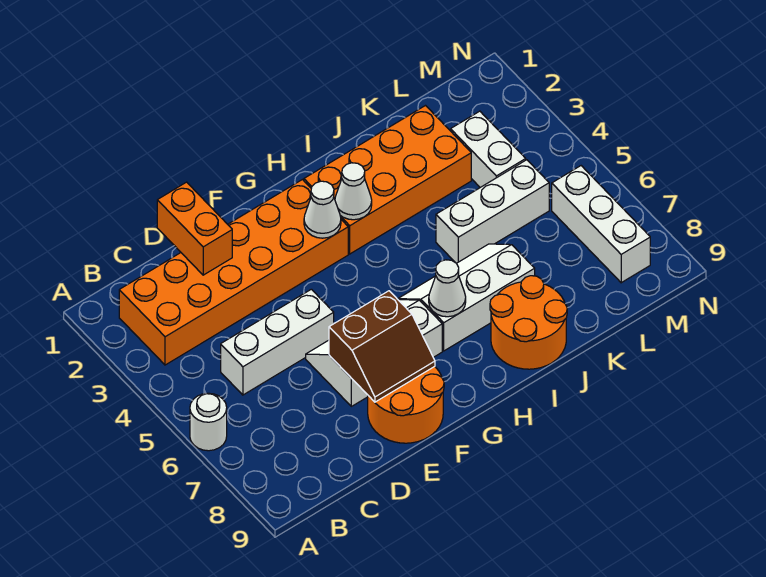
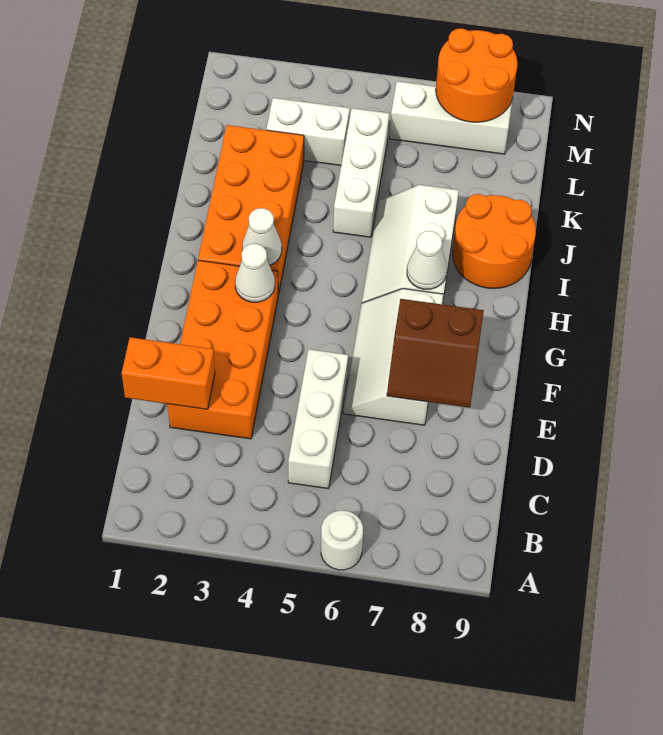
orange brick B2:G3 level 1 -> orange brick D2:G3 level 1
brown slope E7:F8 level 2 top 7 -> brown slope E7:F8 level 2 top F
orange round brick E8:F9 level 1 -> orange round brick M7:N8 level 2

